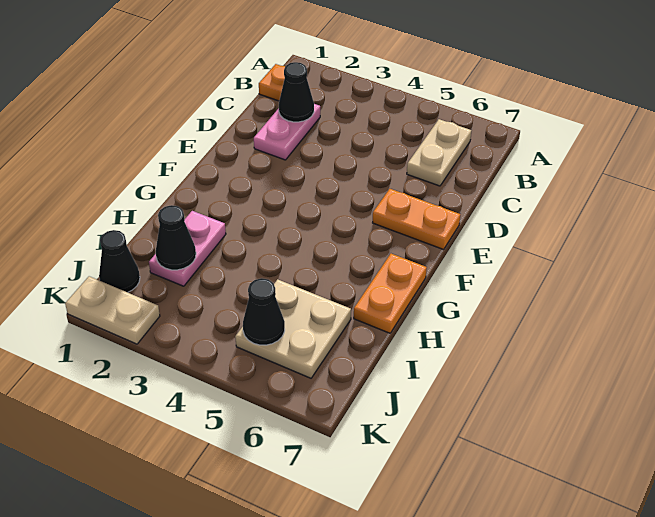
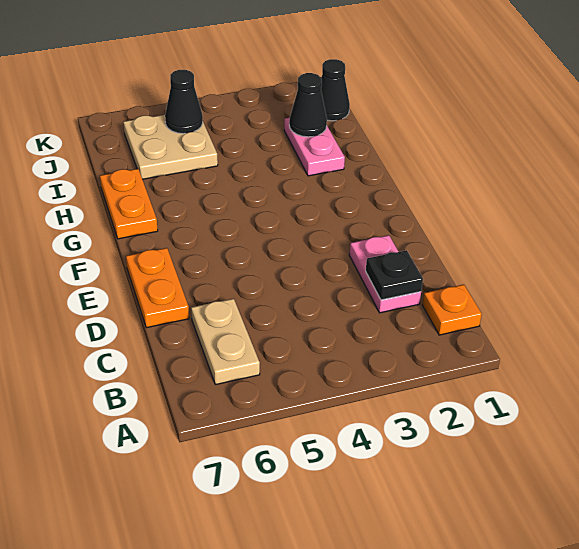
black cone C2 level 2 -> black plate C2 level 2
orange plate E6:E7 level 1 -> orange plate D7:E7 level 1
tan plate K1:K2 level 1 -> none

